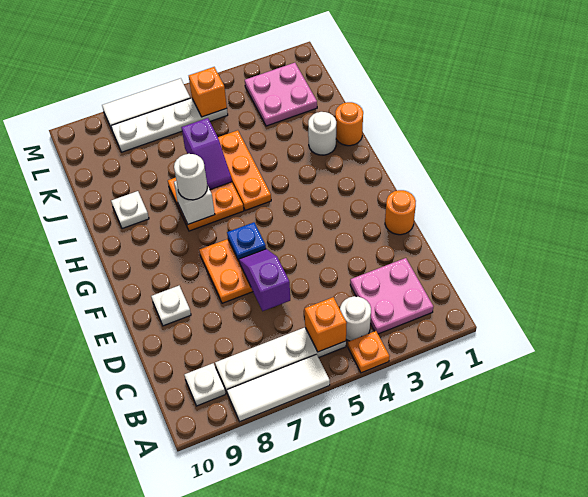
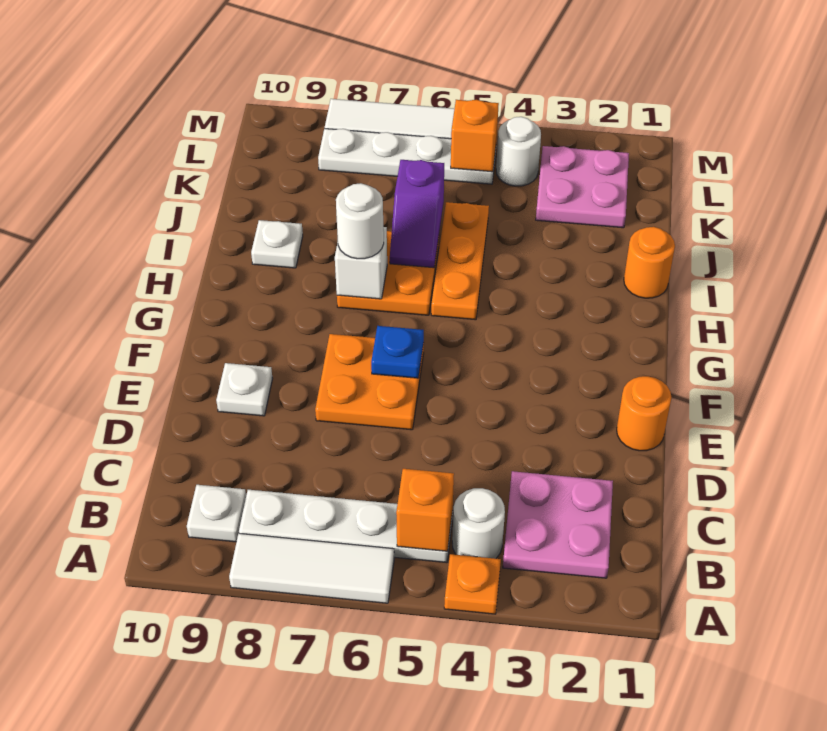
purple slope D6:E6 level 2 top D -> none
white round brick I2 level 1 -> white round brick L4 level 1

